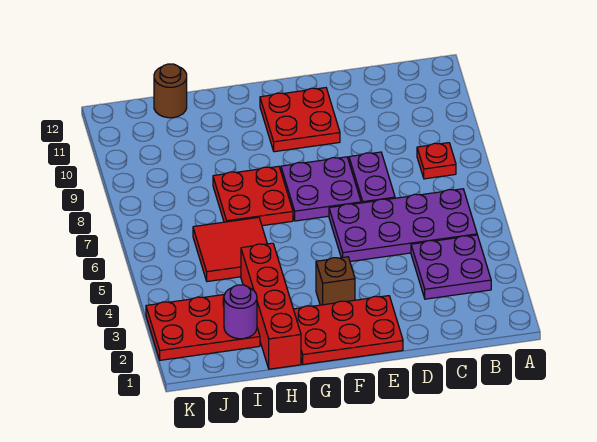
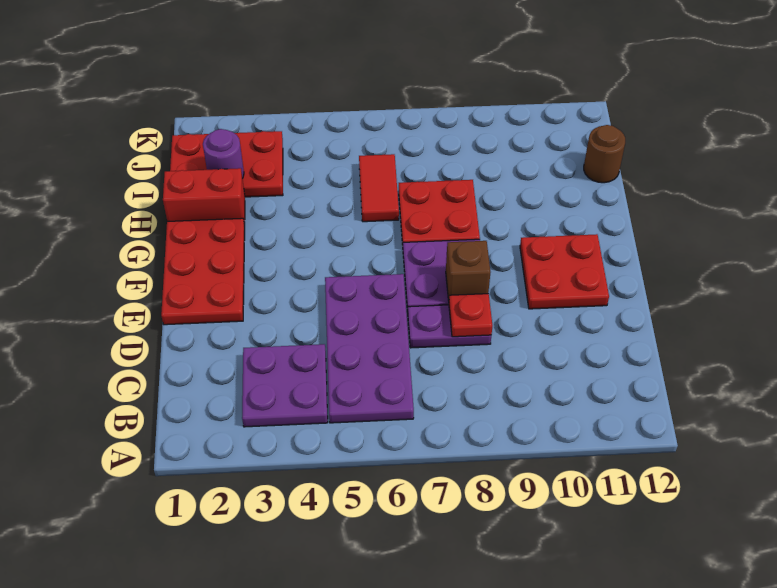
red plate B8 level 1 -> red plate D8 level 2
brown brick F3 level 1 -> brown brick E8 level 2
red brick H1:H4 level 1 -> red brick H1:H2 level 1
red tile H5:I6 level 1 -> red tile H6:I6 level 1
red plate I2:K3 level 1 -> red plate I1:J3 level 1

